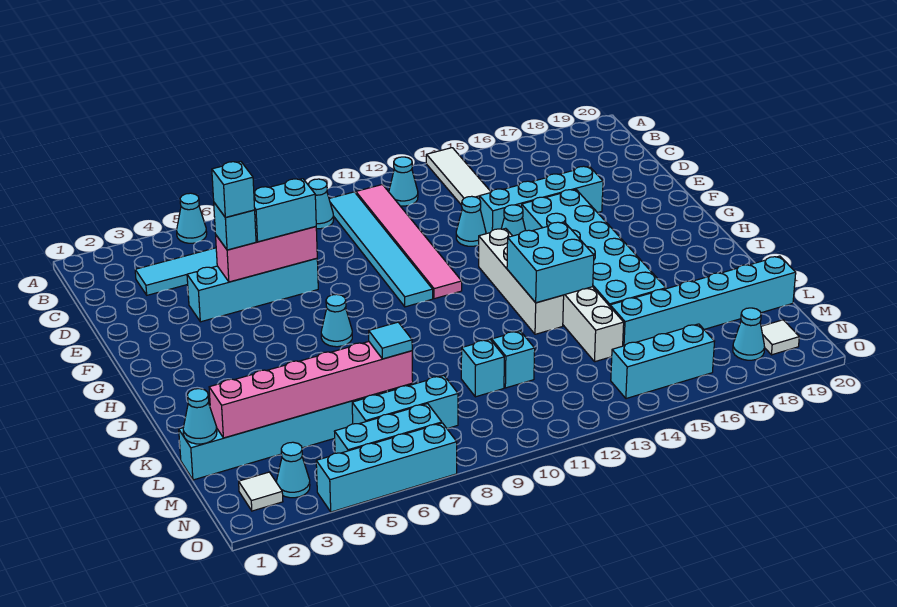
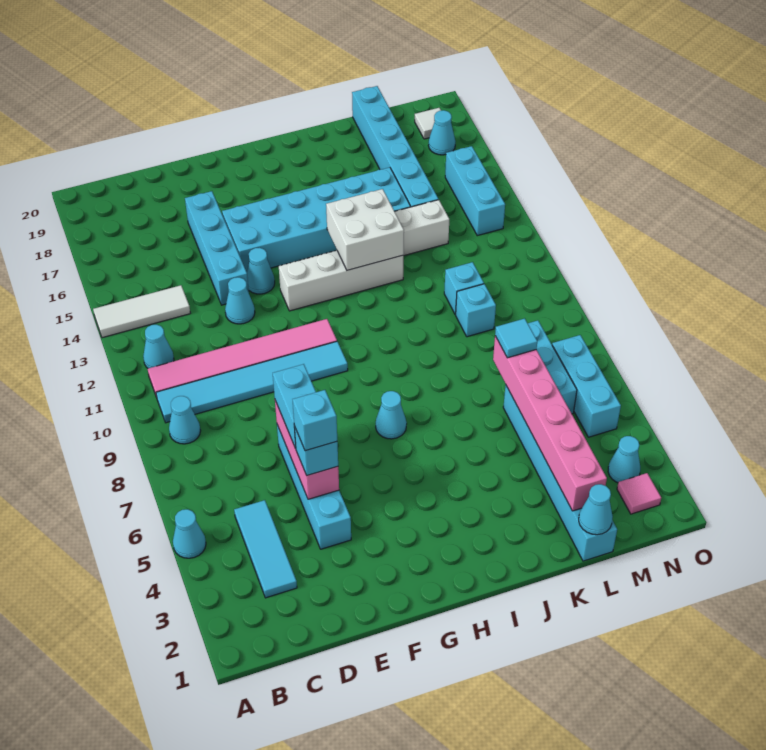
cyan brick I13:J14 level 2 -> white brick I13:J14 level 2
white tile N2 level 1 -> pink tile N2 level 1
cyan brick O4:O7 level 1 -> none

